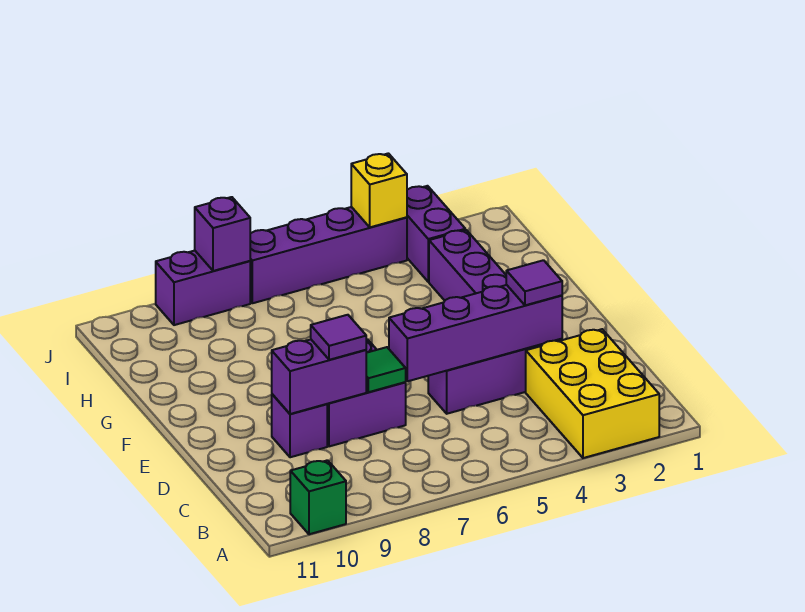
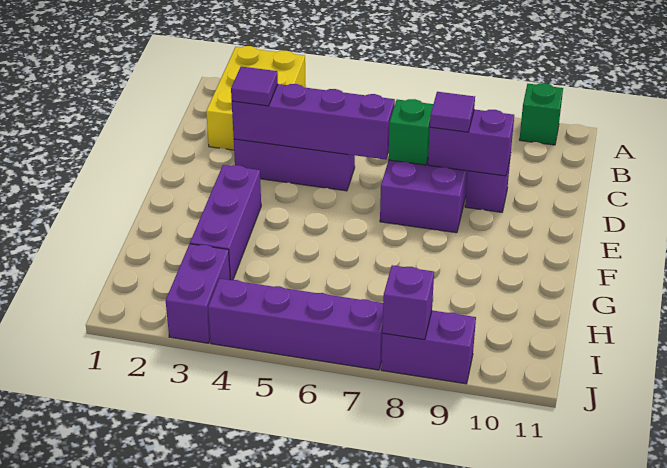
green tile D7 level 2 -> green brick D7 level 2
yellow brick J4 level 2 -> none

